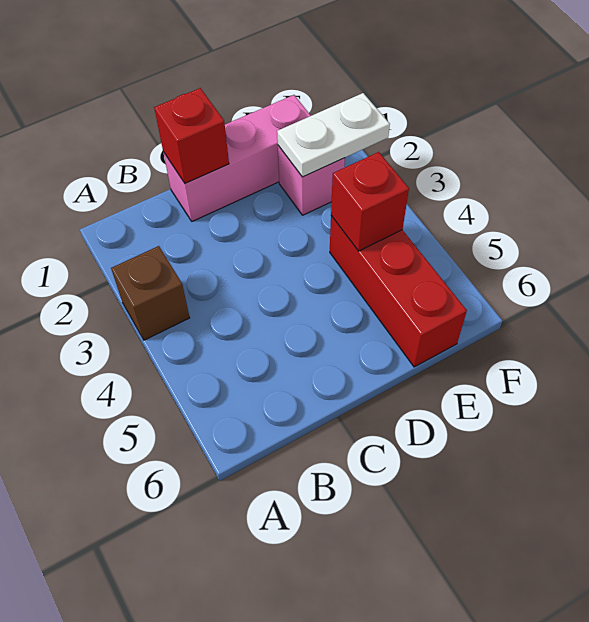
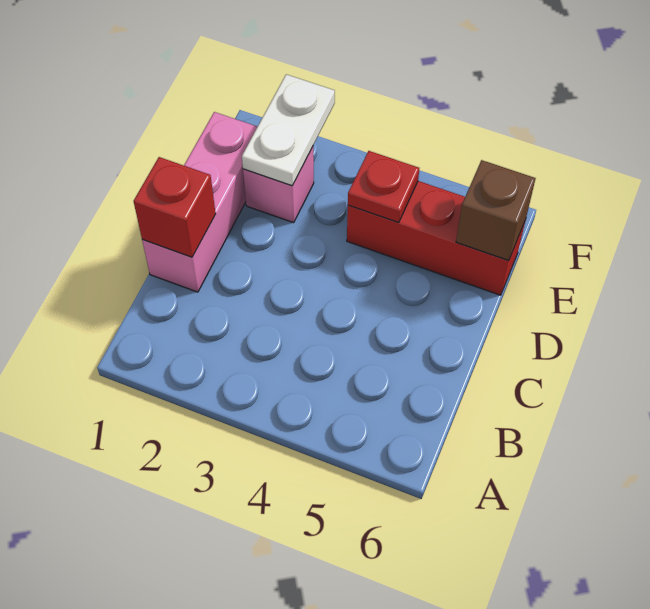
brown brick A3 level 1 -> brown brick E6 level 2
red brick E4 level 2 -> red plate E4 level 2

